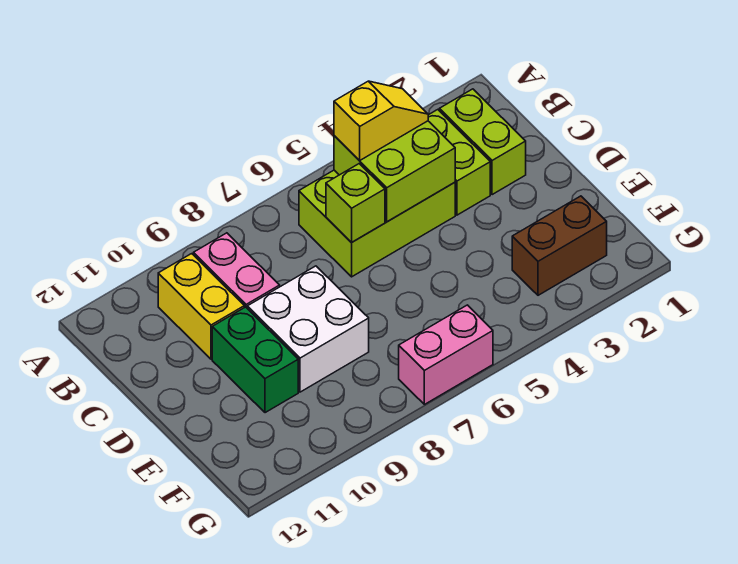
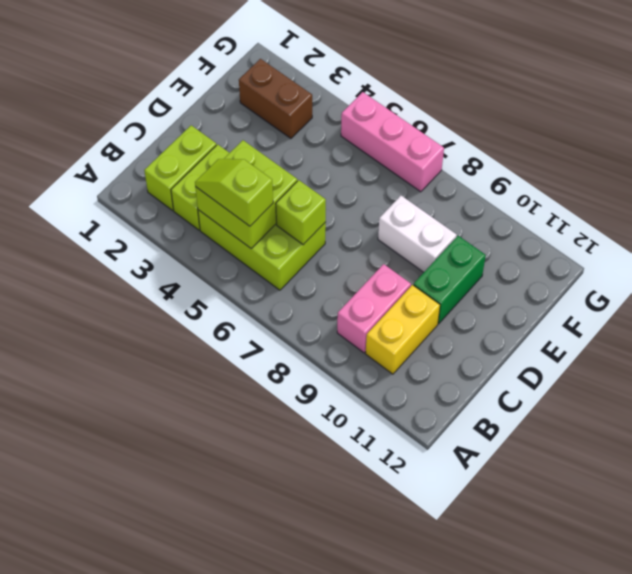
yellow slope B4:B5 level 3 top 5 -> lime slope B4:B5 level 3 top 5
white brick D8:E9 level 1 -> white brick E8:E9 level 1
pink brick G6:G7 level 1 -> pink brick G5:G7 level 1

